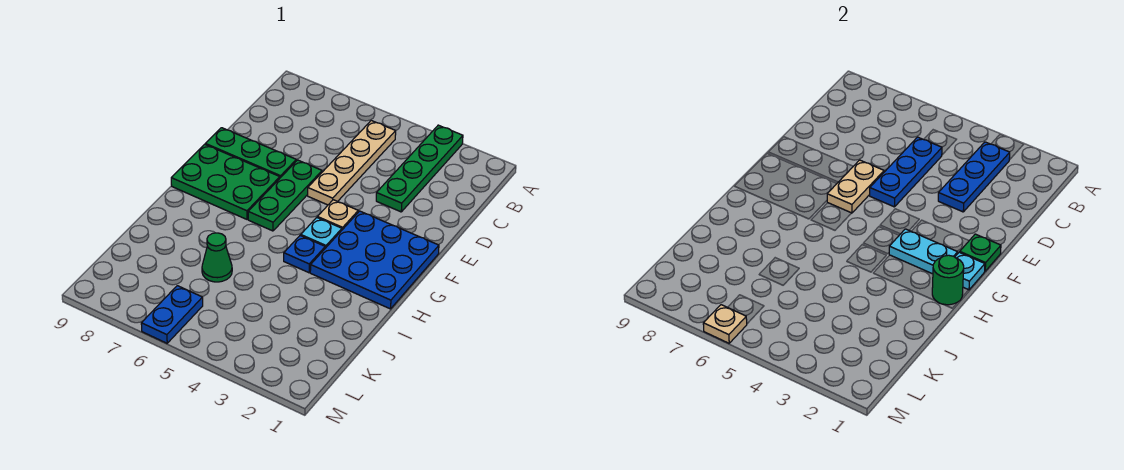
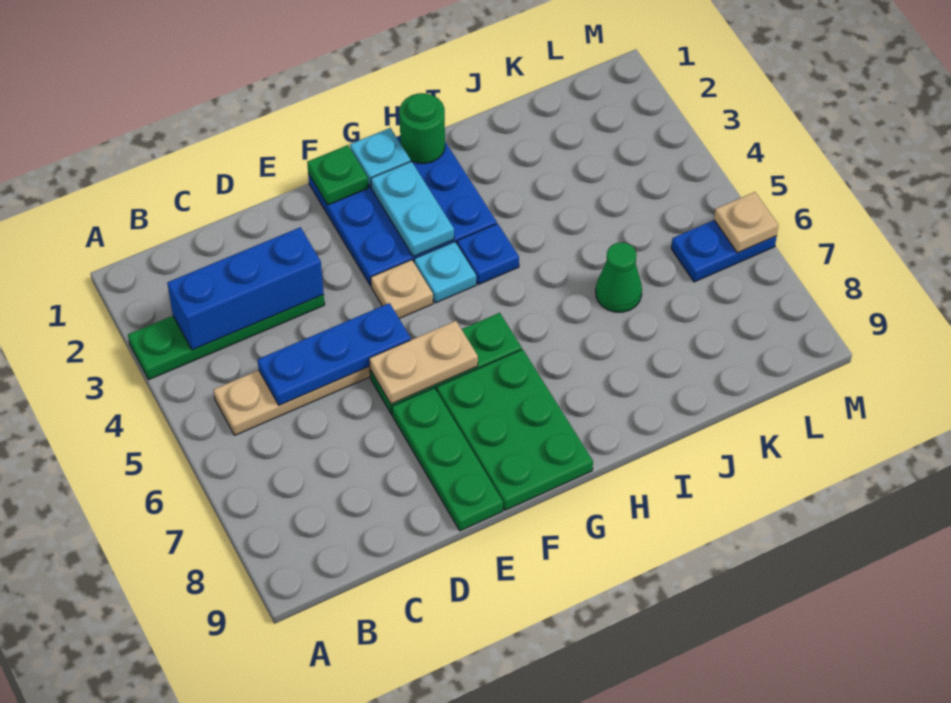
blue plate B3:D3 level 2 -> blue brick B3:D3 level 2

